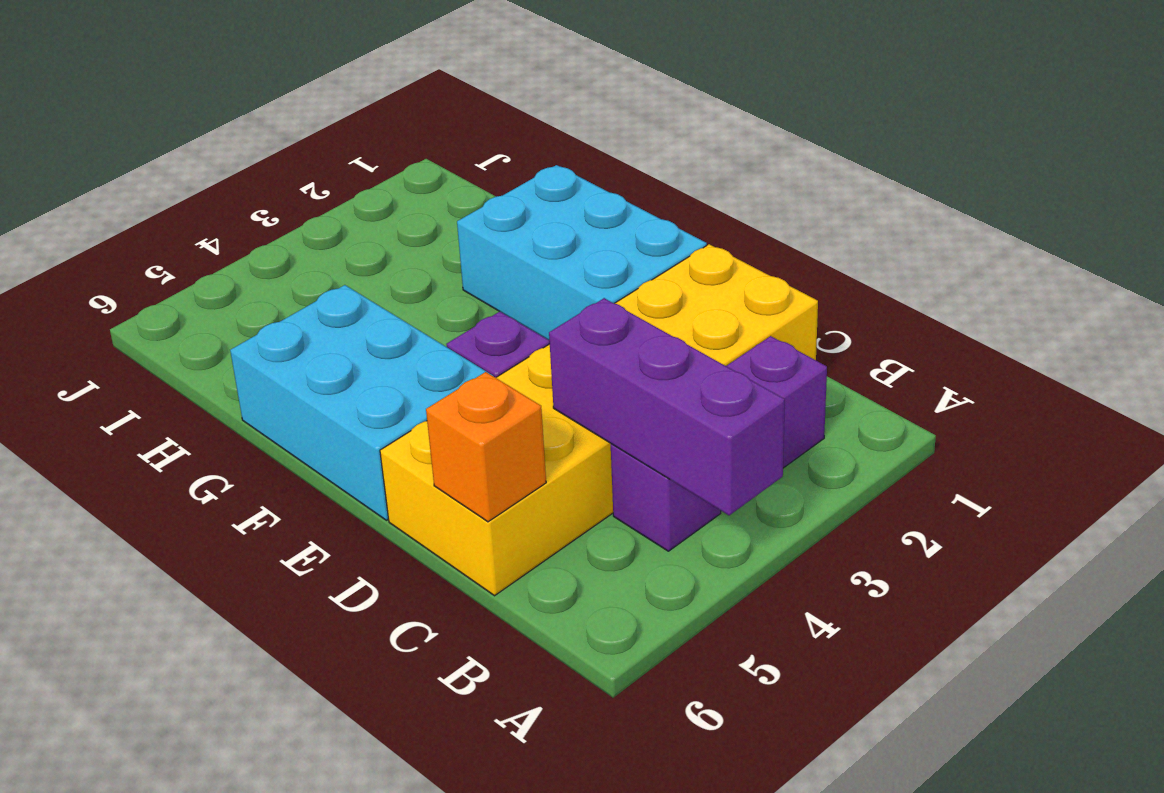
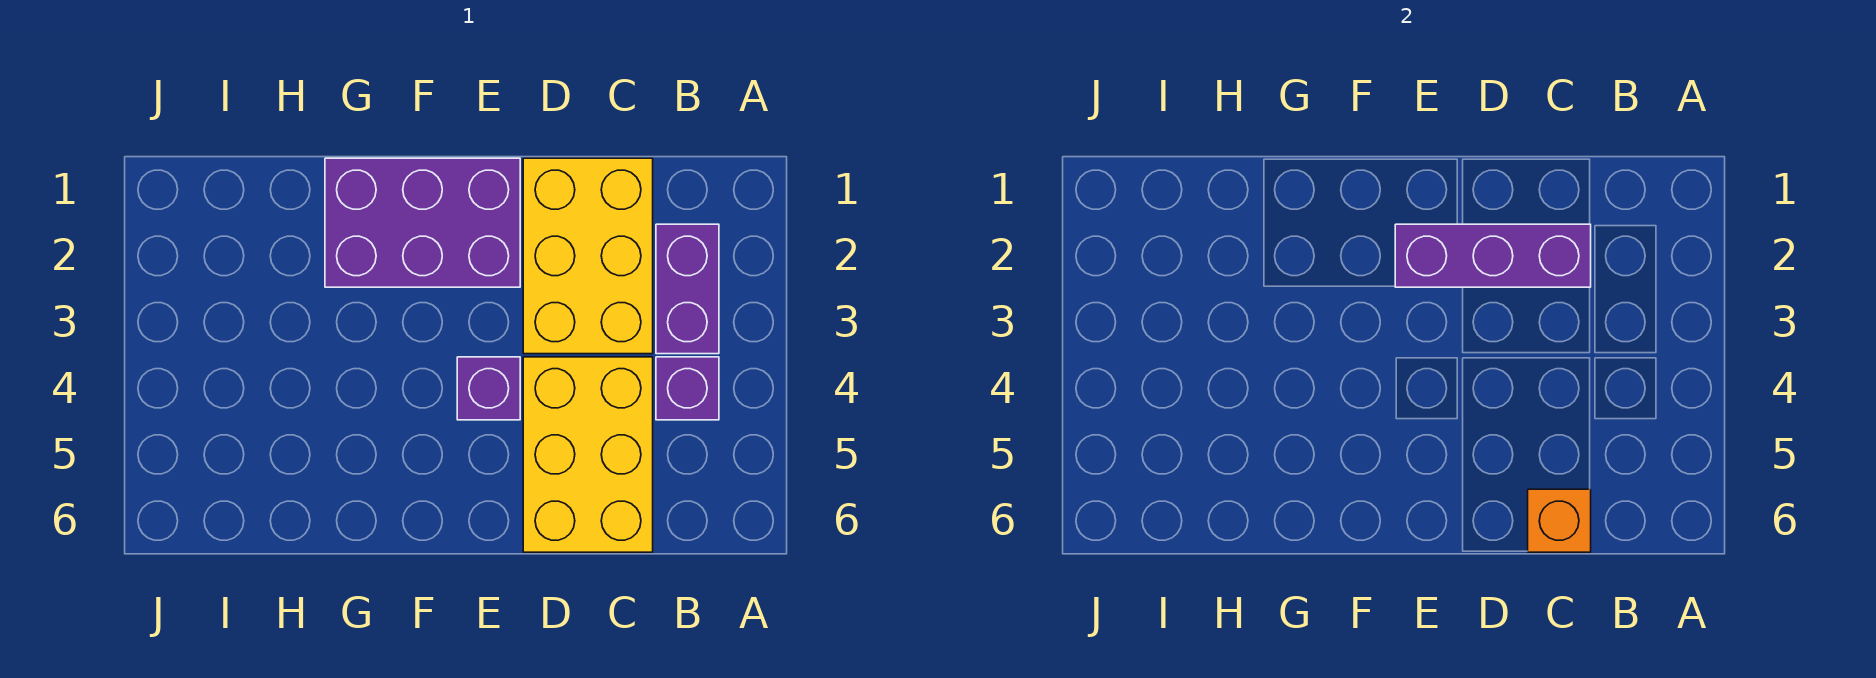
purple brick A4:C4 level 2 -> purple brick C2:E2 level 2
cyan brick E1:G2 level 1 -> purple brick E1:G2 level 1
cyan brick E5:G6 level 1 -> none

